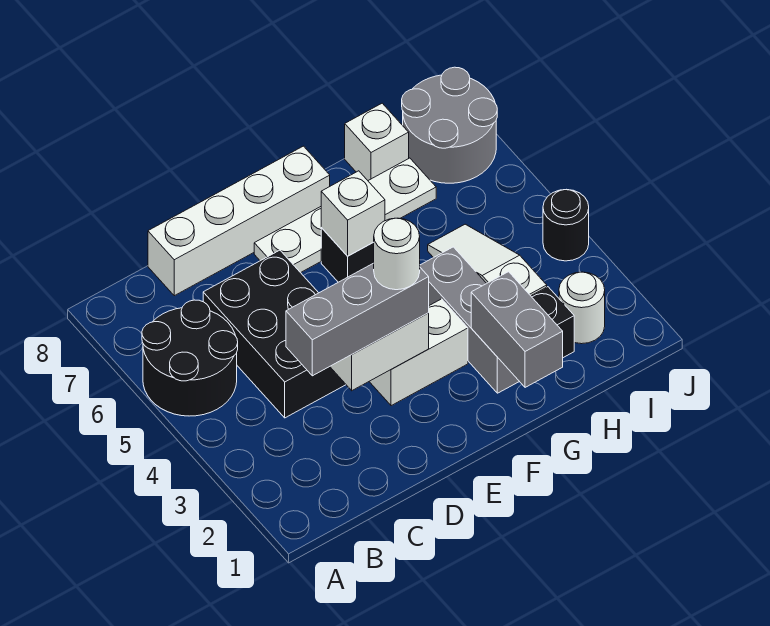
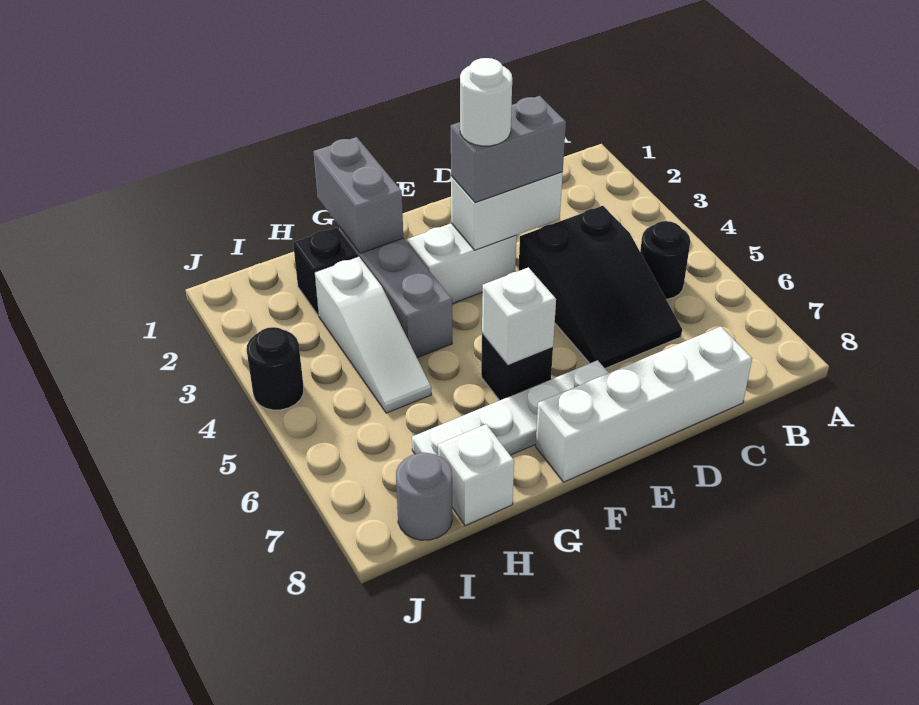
black round brick A5:B6 level 1 -> black round brick B5 level 1
grey brick C3:E3 level 3 -> grey brick D3:E3 level 3
black brick C4:D6 level 1 -> black slope C4:D6 level 1 top 4
white round brick I2 level 1 -> none
grey round brick I7:J8 level 1 -> grey round brick I8 level 1

